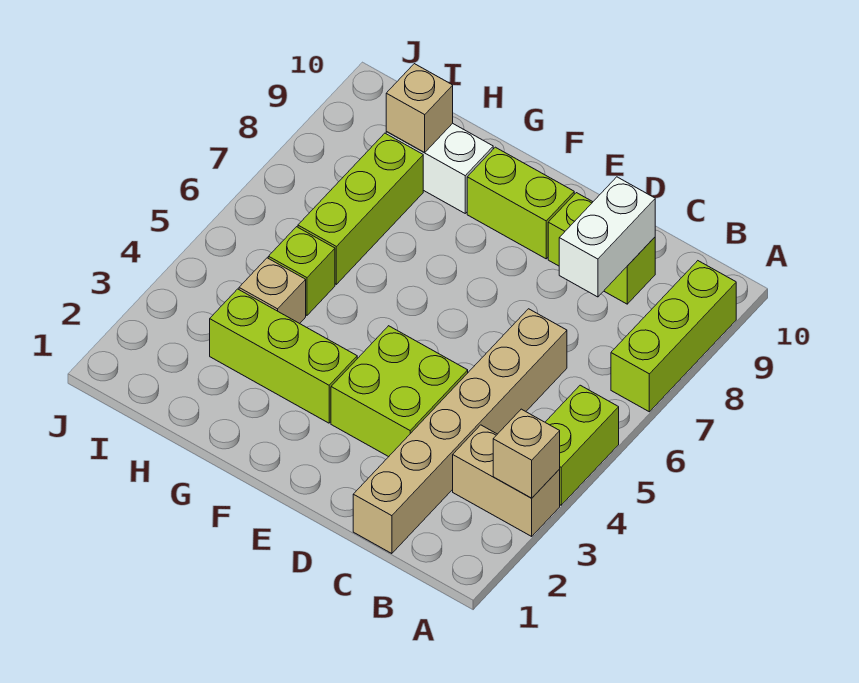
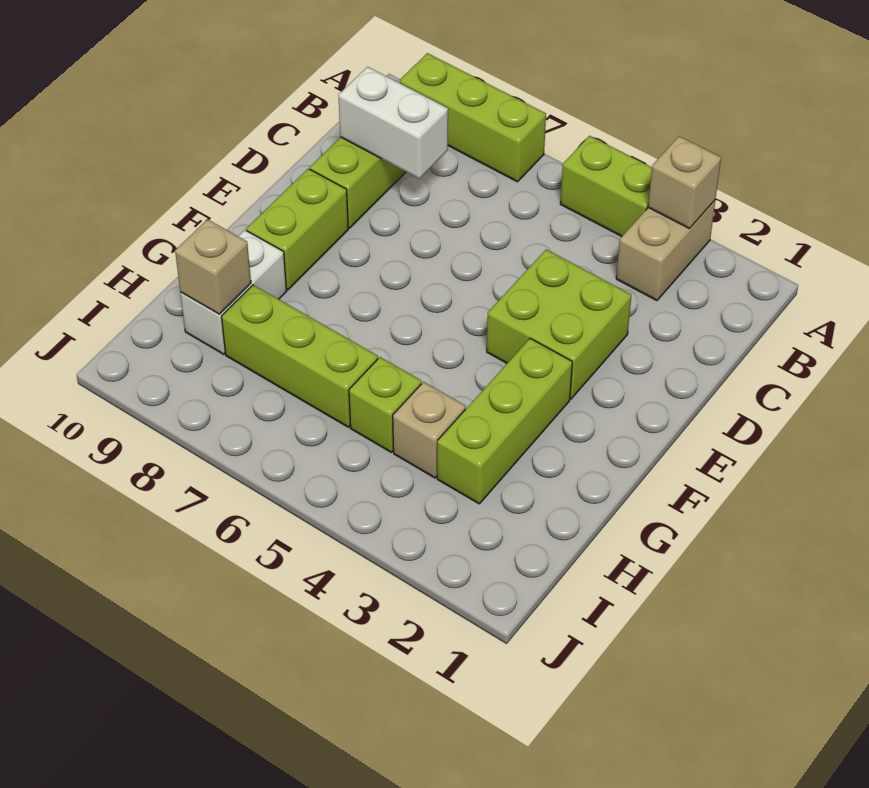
tan brick C1:C6 level 1 -> none

